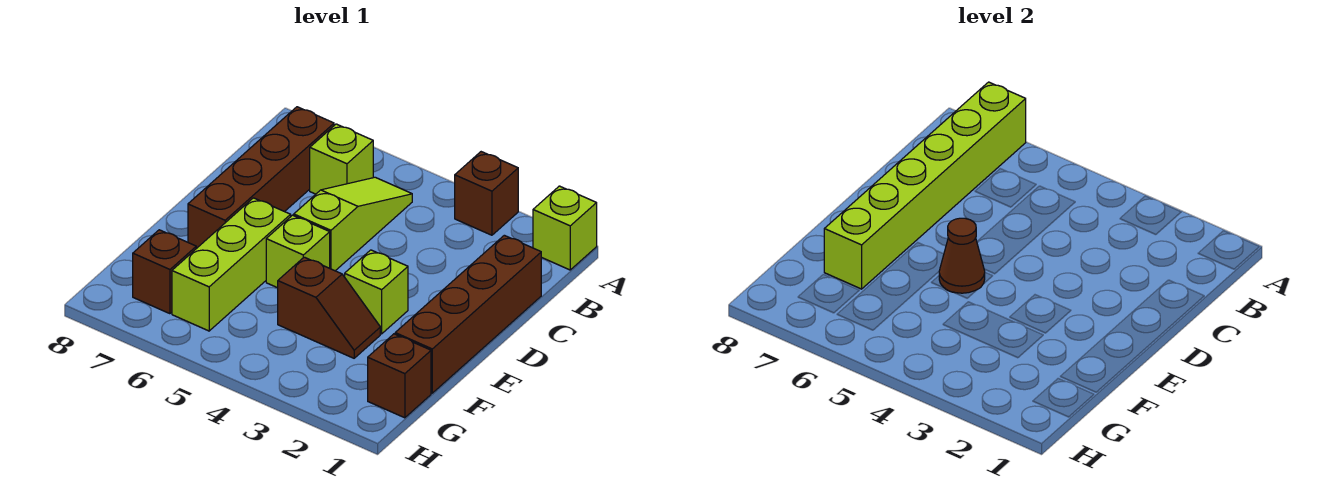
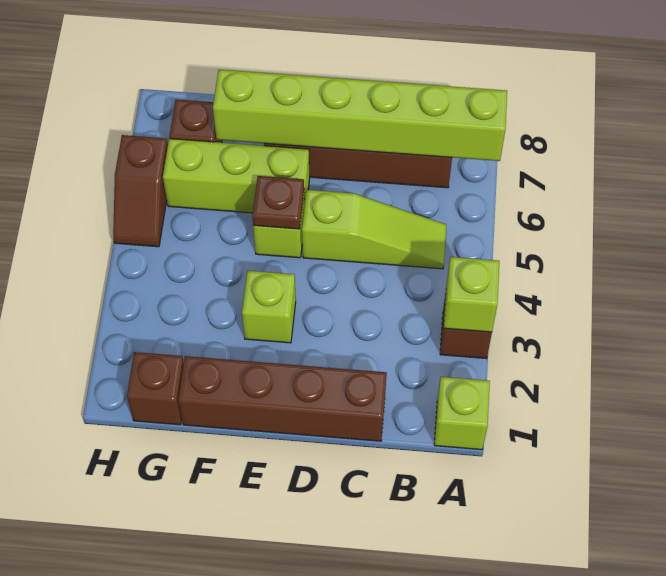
lime brick B6 level 1 -> lime brick A3 level 2
brown cone E5 level 2 -> brown plate E5 level 2
brown slope F3:F4 level 1 top 4 -> brown slope H5:H6 level 1 top 6

